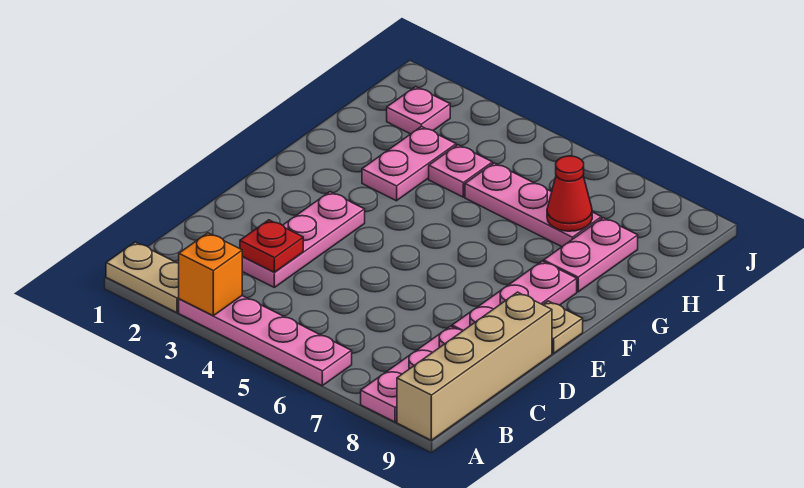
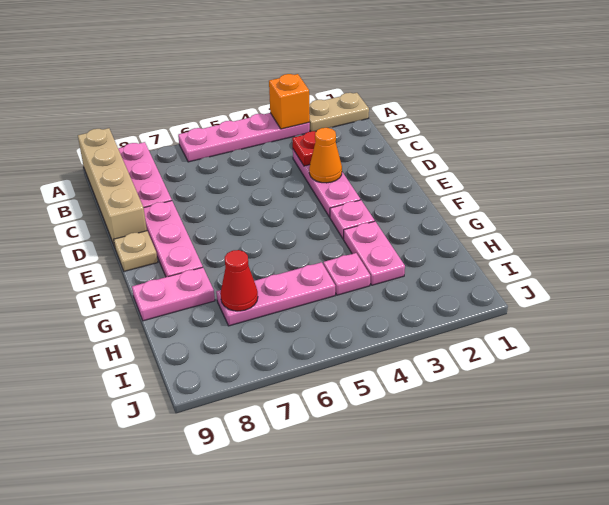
none -> orange cone D3 level 2
pink plate G8:H8 level 1 -> pink plate G8:G9 level 1
pink plate I2 level 1 -> pink plate F3 level 1

